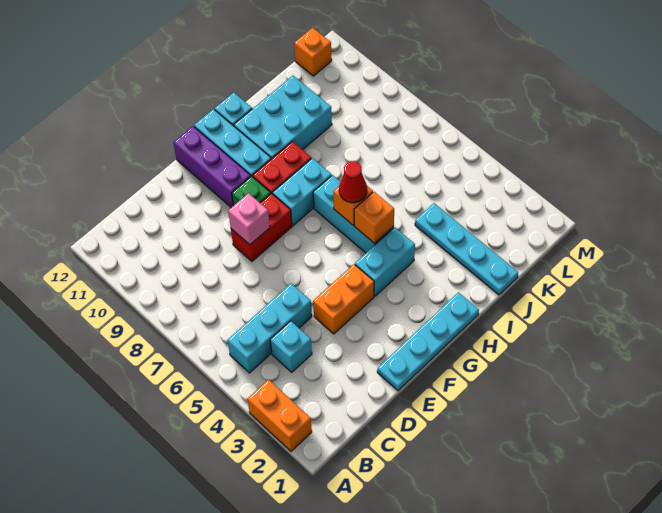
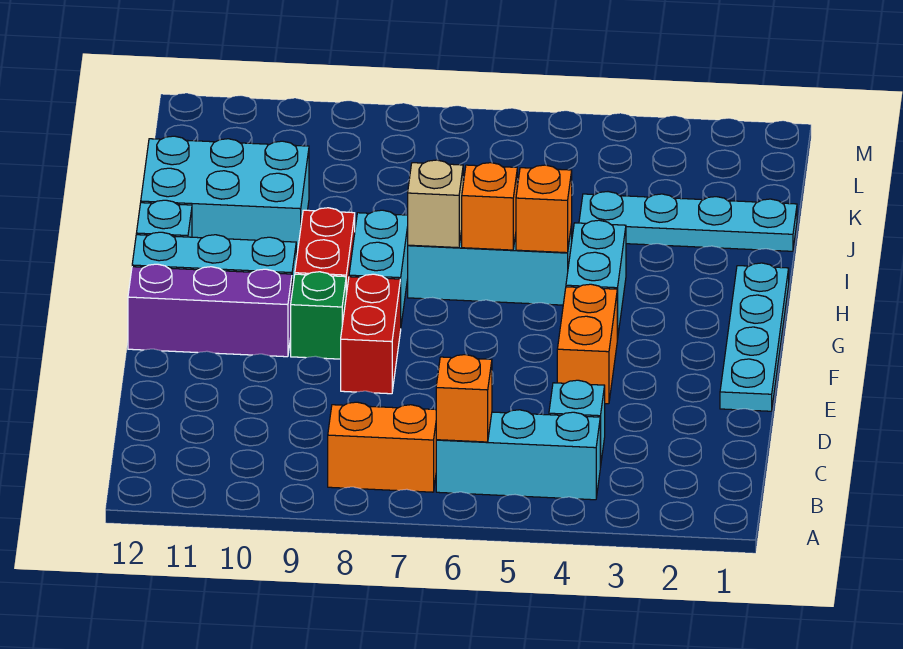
orange brick A2:A3 level 1 -> orange brick B7:B8 level 1
cyan brick B5:D5 level 1 -> cyan brick B4:B6 level 1
pink brick E8 level 2 -> none
red cone H6 level 3 -> none
none -> tan brick H7 level 2
cyan brick H10:J11 level 1 -> cyan brick I10:J12 level 1
orange brick L12 level 1 -> orange brick B6 level 2

